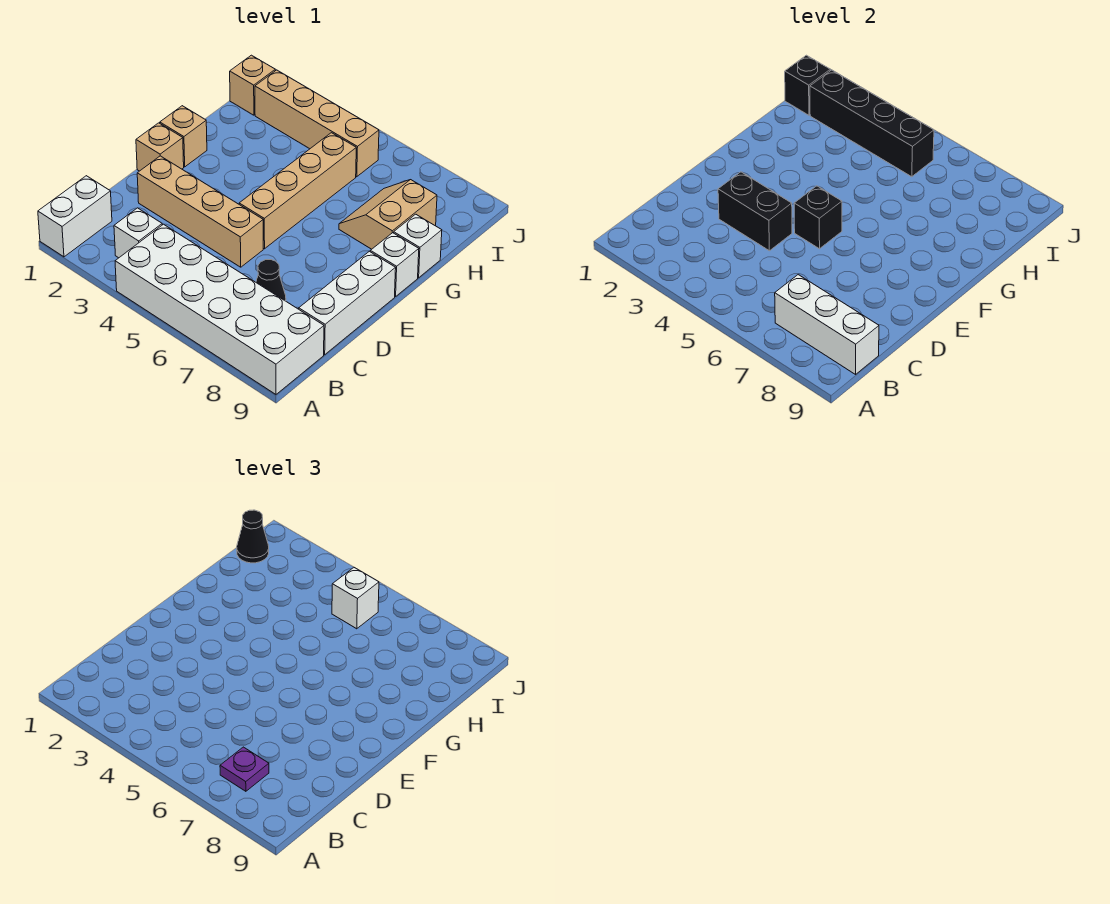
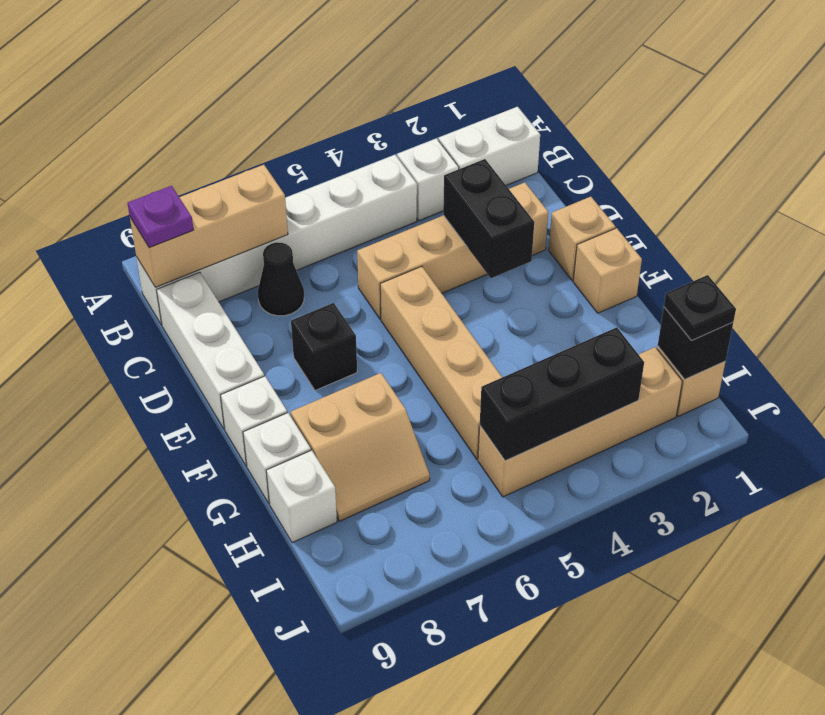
white brick A1:B1 level 1 -> white brick B1:B2 level 1
white brick A4:B9 level 1 -> white brick B4:B9 level 1
white brick B7:B9 level 2 -> tan brick B7:B9 level 2
purple plate B7 level 3 -> purple plate B9 level 3
black brick D3:D4 level 2 -> black brick D3:E3 level 2
black brick E5 level 2 -> black brick E7 level 1
tan slope G7:H8 level 1 top 8 -> tan slope G7:H8 level 1 top G
black cone I1 level 3 -> black plate I1 level 3
black brick I2:I5 level 2 -> black brick I3:I5 level 2
white brick I5 level 3 -> white brick H9 level 1

